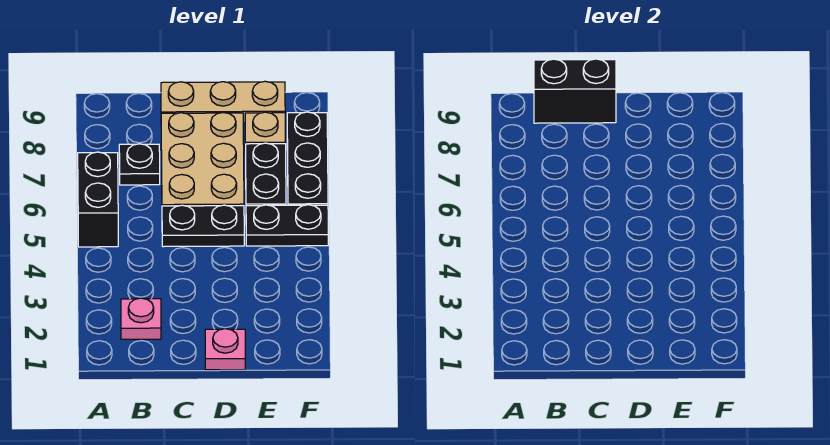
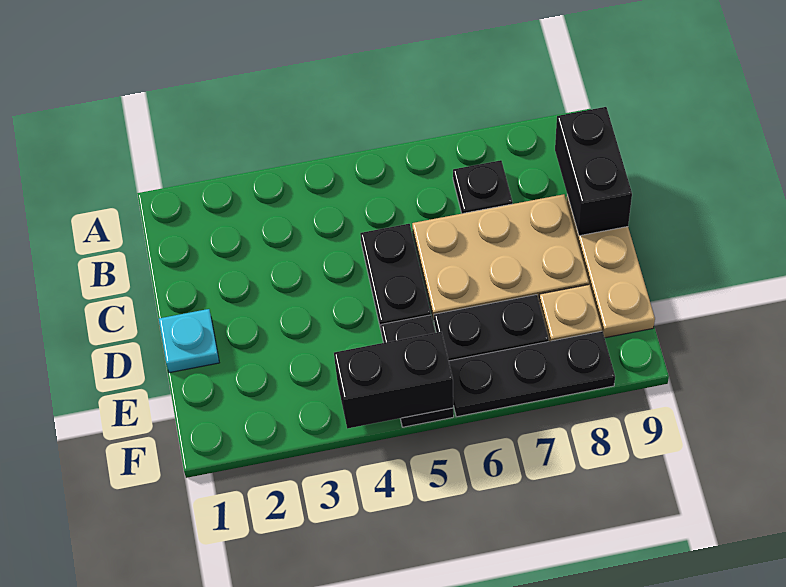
black brick A5:A6 level 1 -> black brick F4:F5 level 2
pink plate B2 level 1 -> none
pink plate D1 level 1 -> cyan plate D1 level 1

